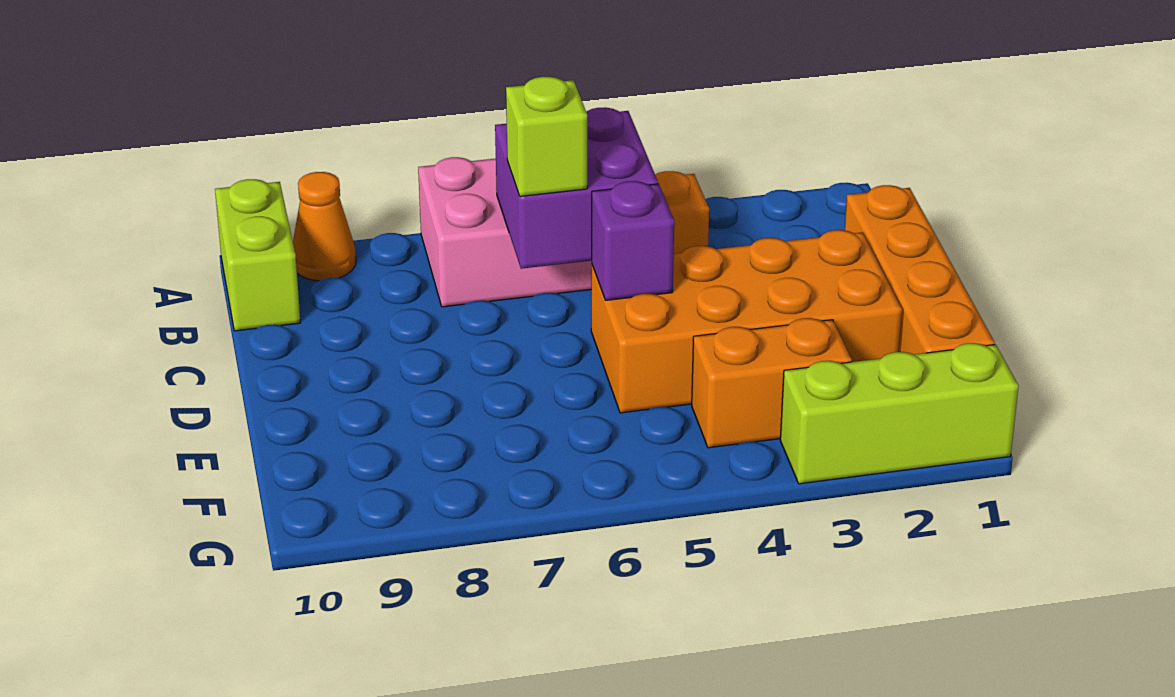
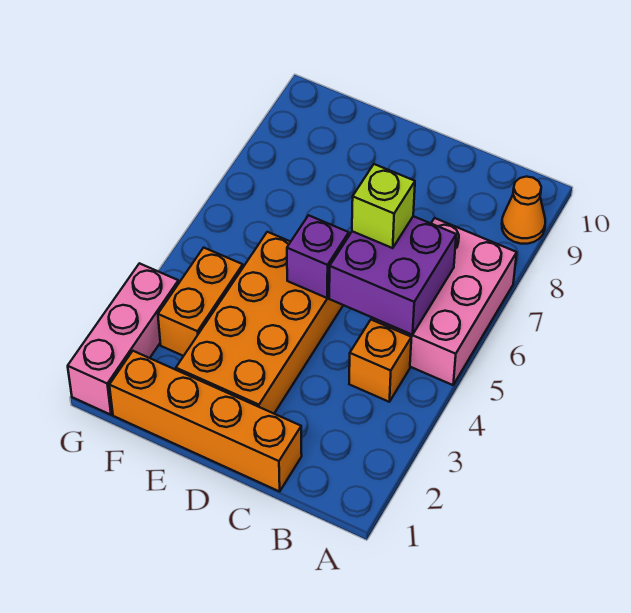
lime brick A10:B10 level 1 -> none
lime brick G1:G3 level 1 -> pink brick G1:G3 level 1

